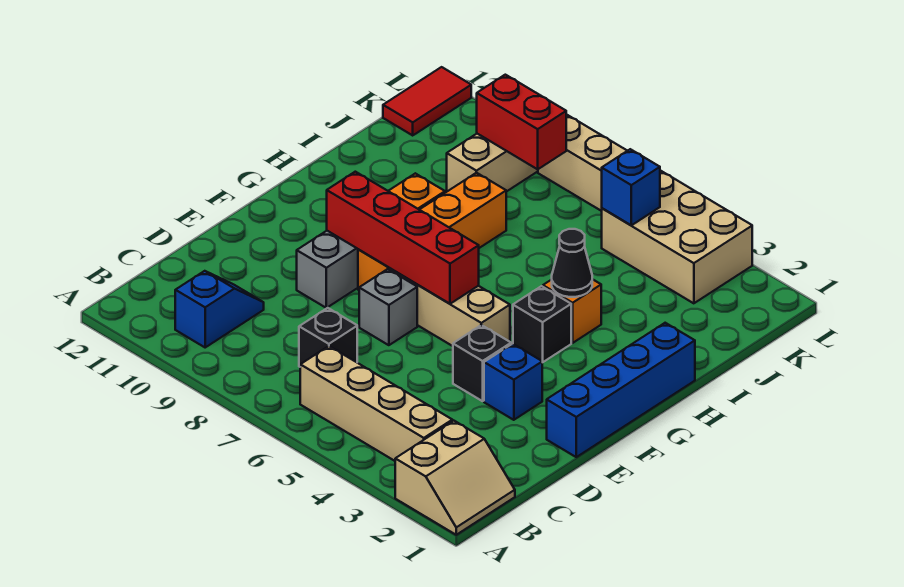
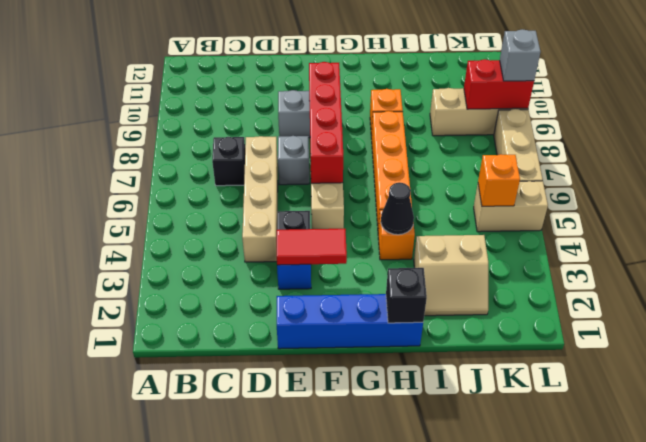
tan slope A1:B2 level 1 top 2 -> tan slope I2:J3 level 1 top 3
tan brick B3:B6 level 1 -> tan brick D4:D7 level 1
blue slope B10:C10 level 1 top B -> none
orange brick F8:I8 level 1 -> orange brick H5:H8 level 1
black brick G4 level 1 -> black brick H1 level 2
tan brick K3:L5 level 1 -> tan brick K5:L5 level 1
blue brick K5 level 2 -> orange brick K5 level 2
red brick K8:K9 level 2 -> red brick K9:L9 level 2
red tile K12:L12 level 1 -> red tile E3:F3 level 2
none -> grey brick L9 level 3

